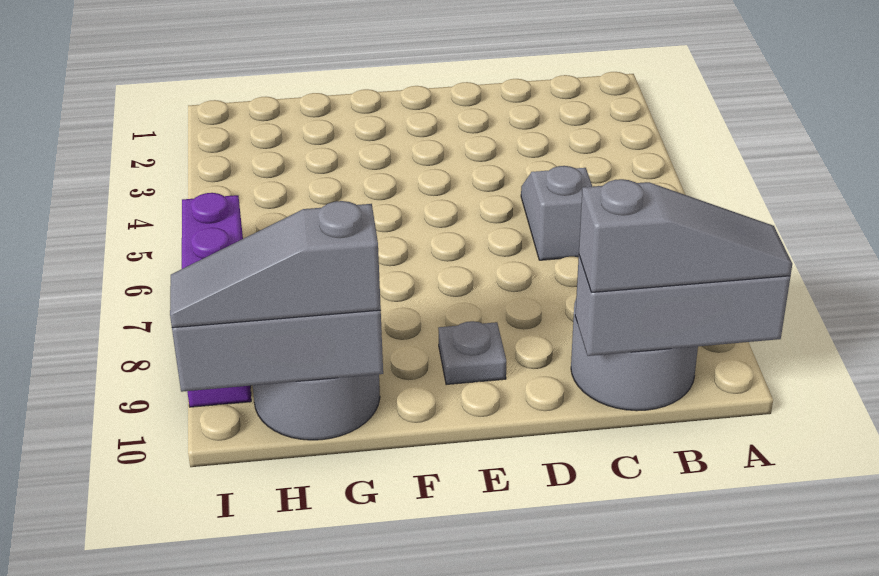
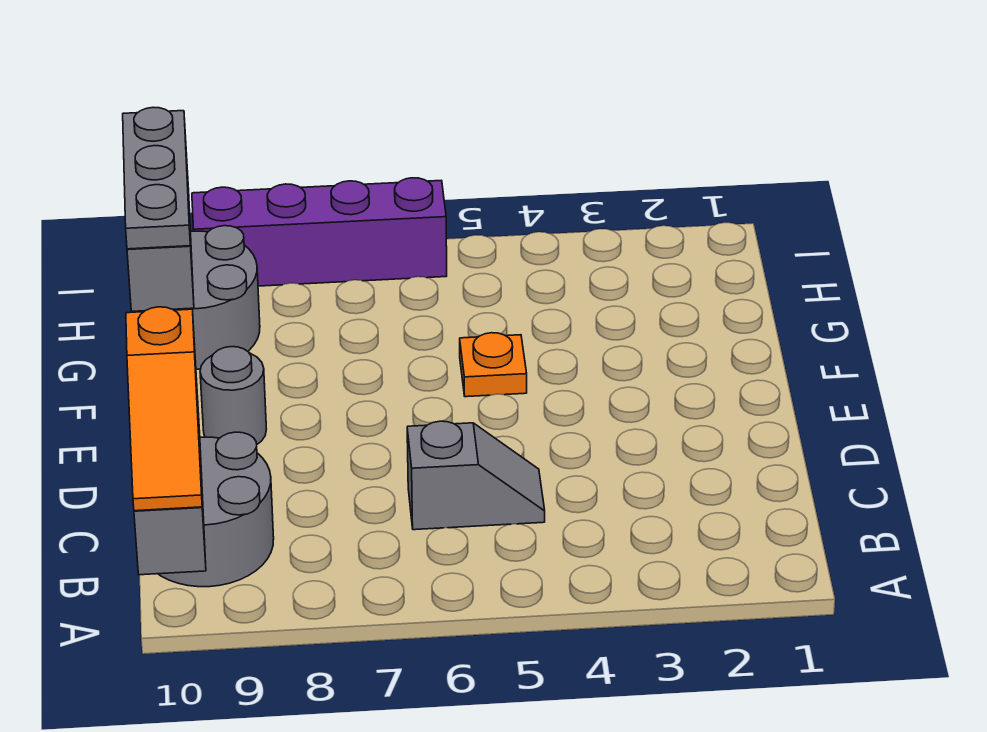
grey slope A10:C10 level 3 top C -> orange slope A10:C10 level 3 top C
grey plate E9 level 1 -> grey round brick E9 level 1
none -> orange plate F5 level 1
grey slope G10:I10 level 3 top G -> grey plate G10:I10 level 3

